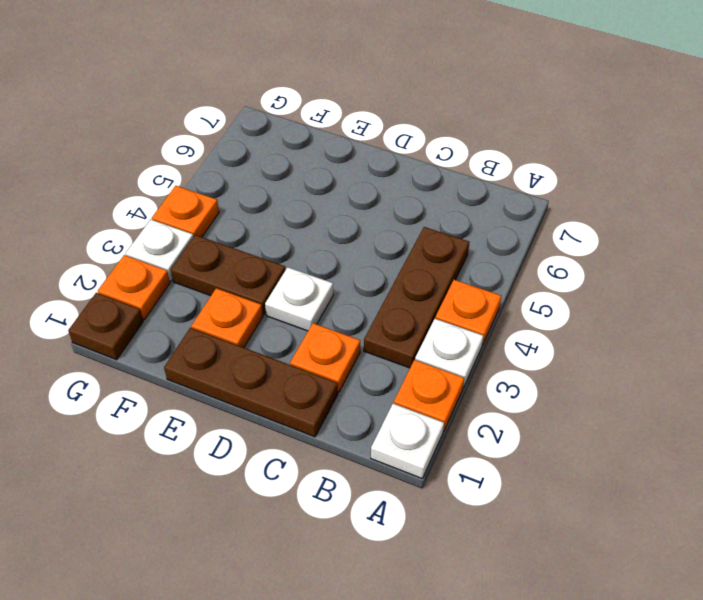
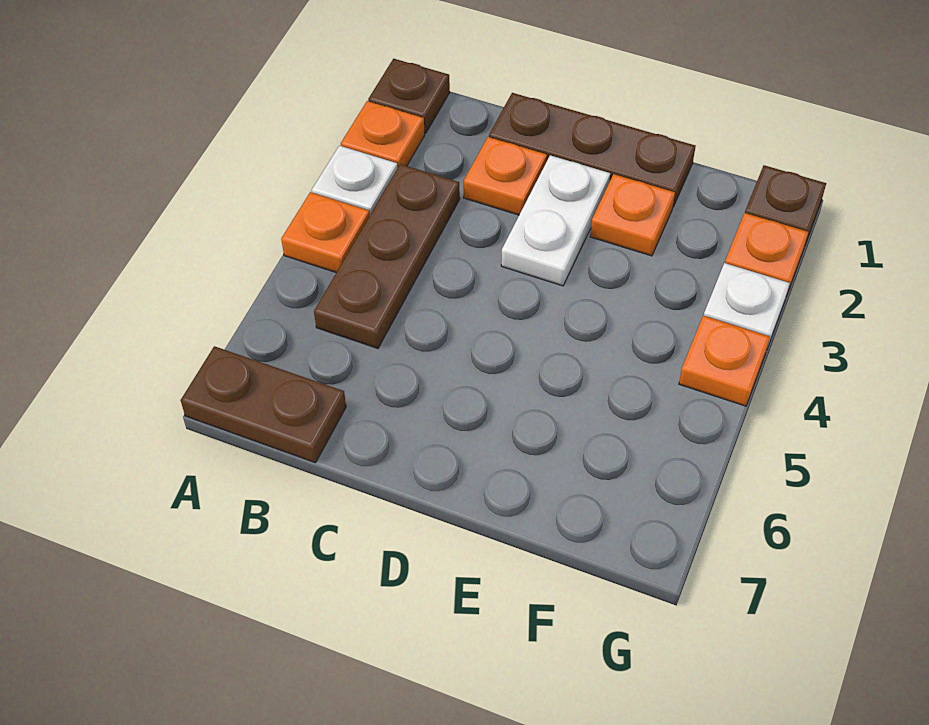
white plate A1 level 1 -> brown plate A1 level 1
white plate D3 level 1 -> white plate D2:D3 level 1
brown plate E3:F3 level 1 -> brown plate A7:B7 level 1

